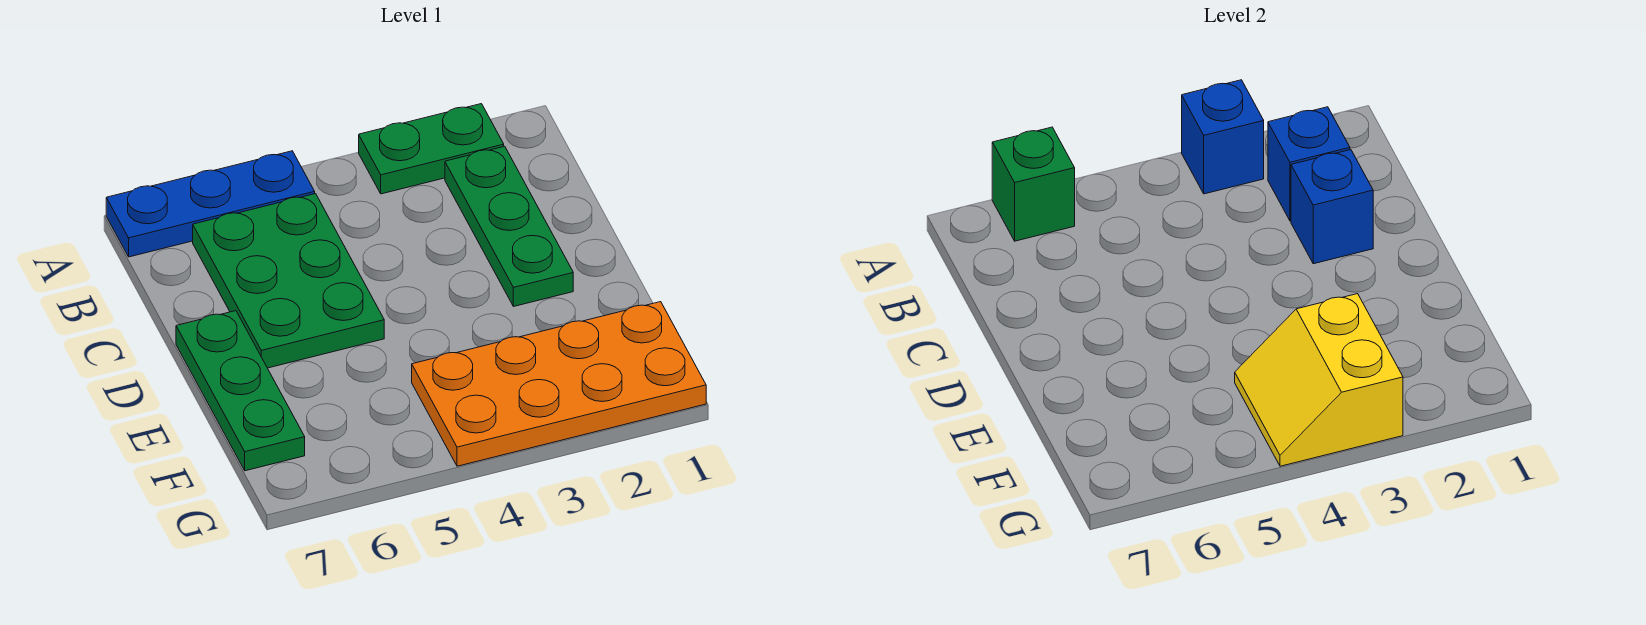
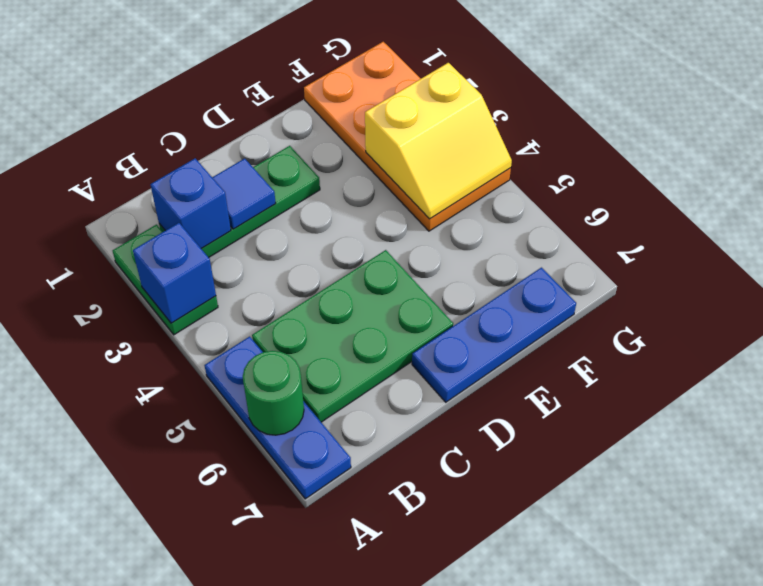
green brick A6 level 2 -> green round brick A6 level 2
blue brick C2 level 2 -> blue tile C2 level 2
green plate D7:F7 level 1 -> blue plate D7:F7 level 1

